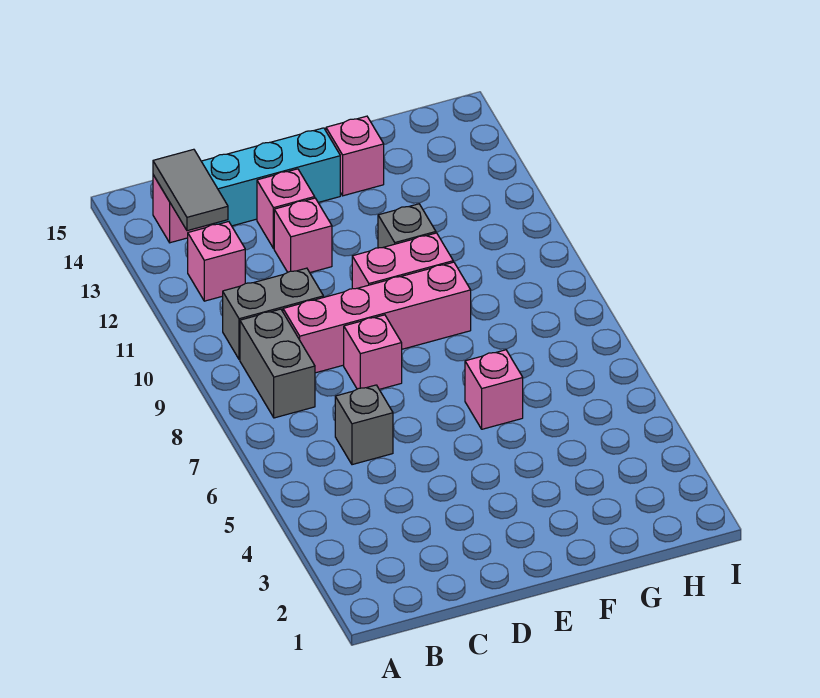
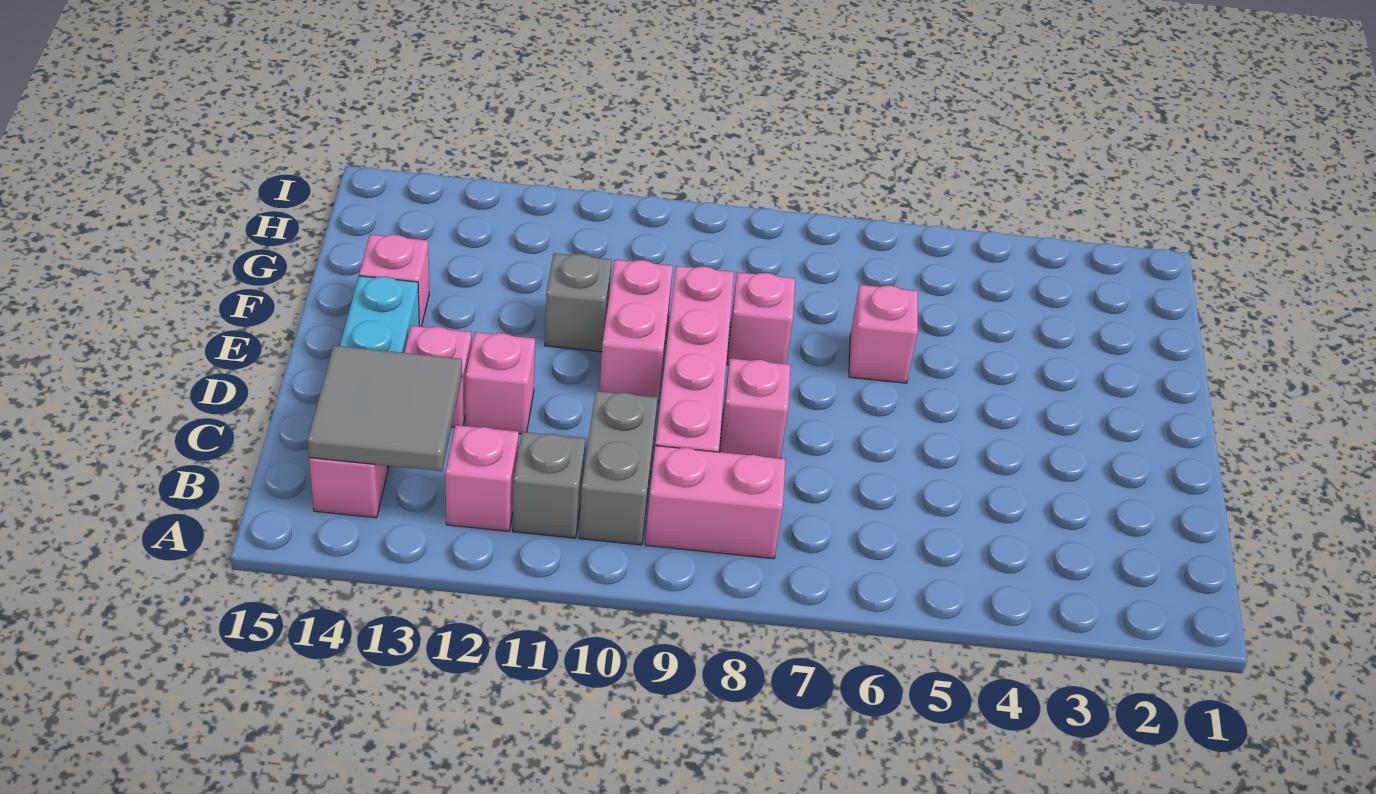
grey brick B8:B9 level 1 -> pink brick B8:B9 level 1
grey tile B13:B14 level 2 -> grey tile B13:C14 level 2
grey brick C6 level 1 -> grey brick B11 level 1
none -> pink brick F8 level 1

